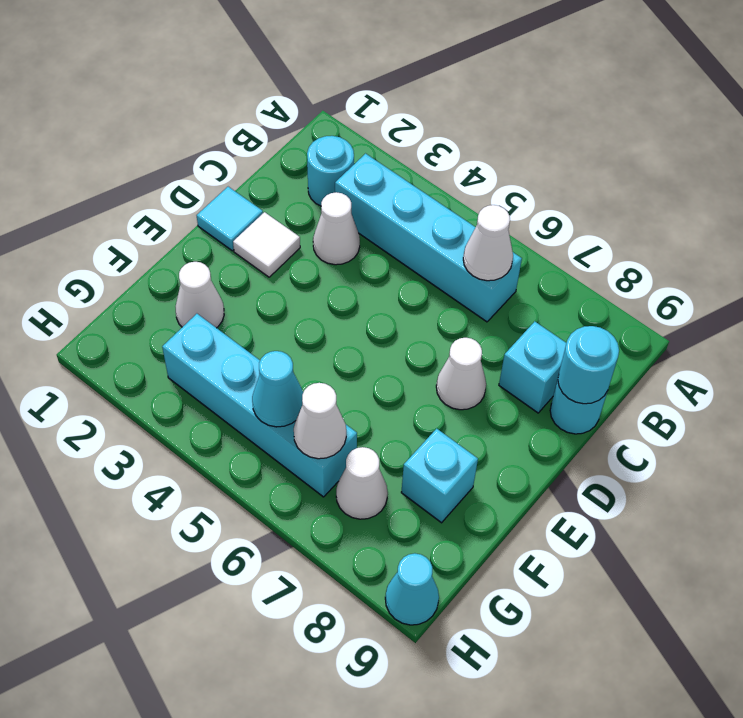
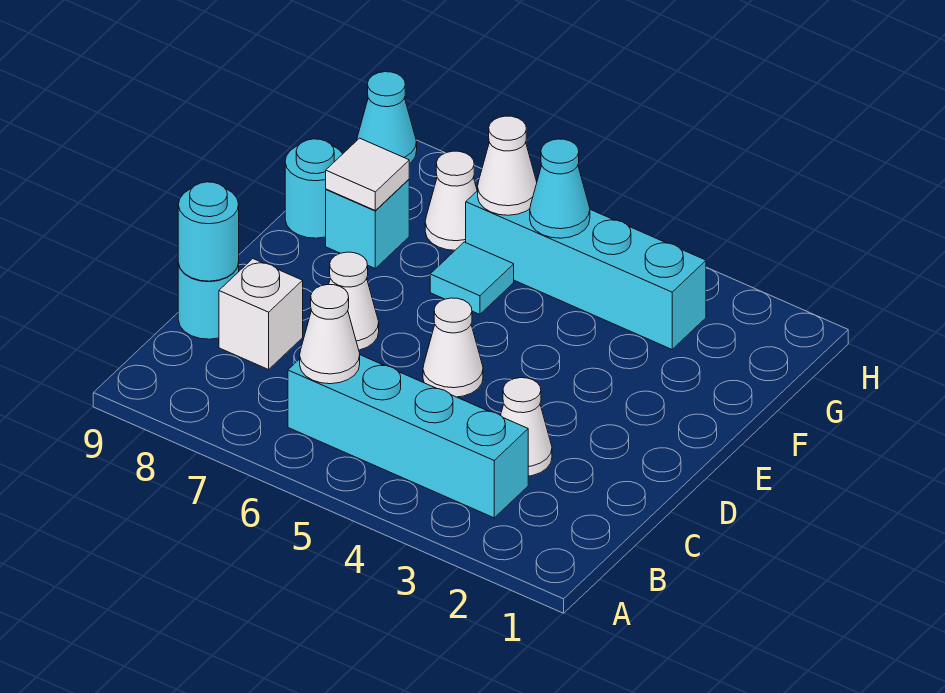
cyan round brick B2 level 1 -> cyan round brick F9 level 1
cyan brick C8 level 1 -> white brick C8 level 1
cyan tile D1 level 1 -> cyan tile F6 level 1
white tile D2 level 1 -> white tile F8 level 2
white cone F2 level 1 -> white cone D5 level 1

